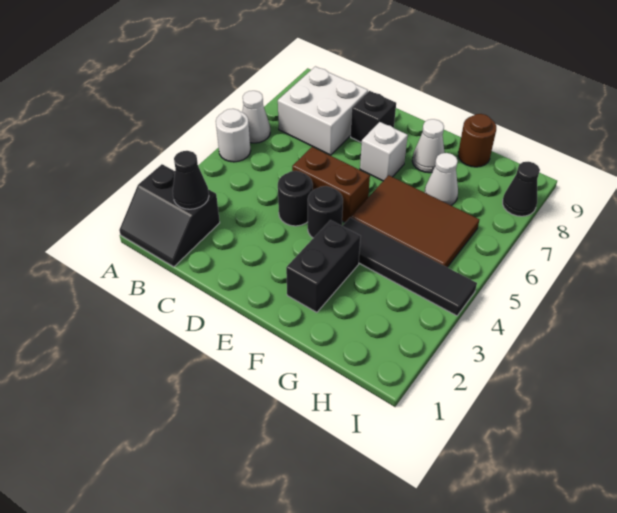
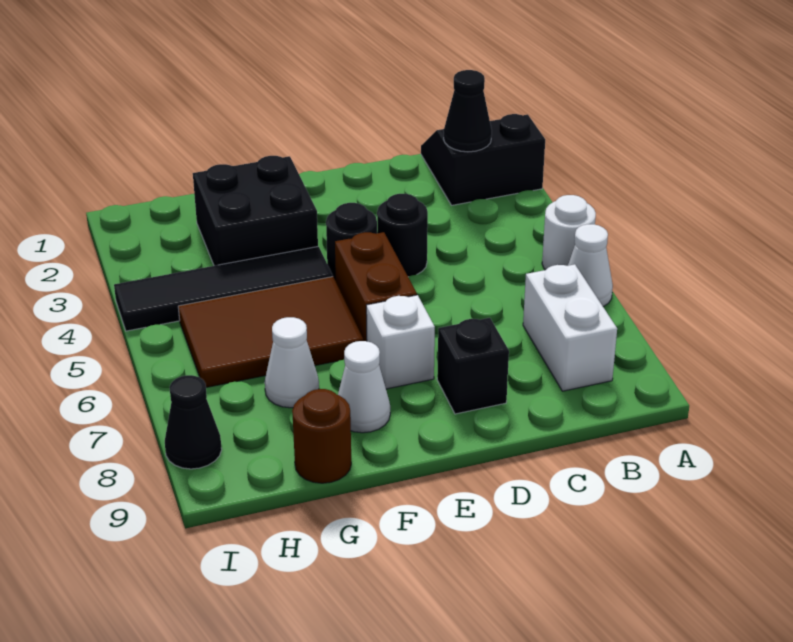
white brick B7:C8 level 1 -> white brick B7:B8 level 1
brown brick D5:E5 level 1 -> brown brick E5:E6 level 1
black brick F2:F3 level 1 -> black brick F2:G3 level 1

